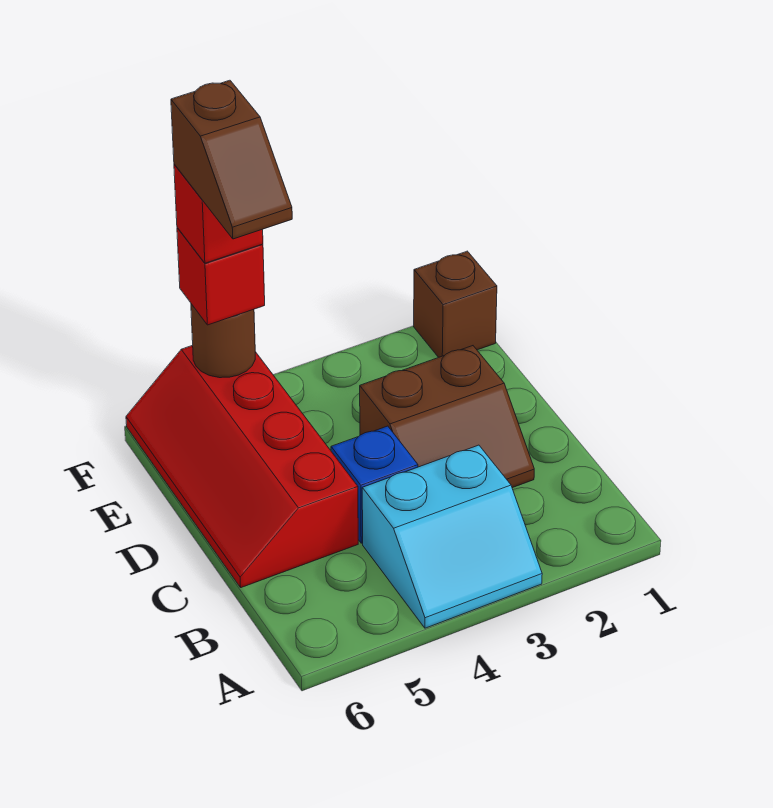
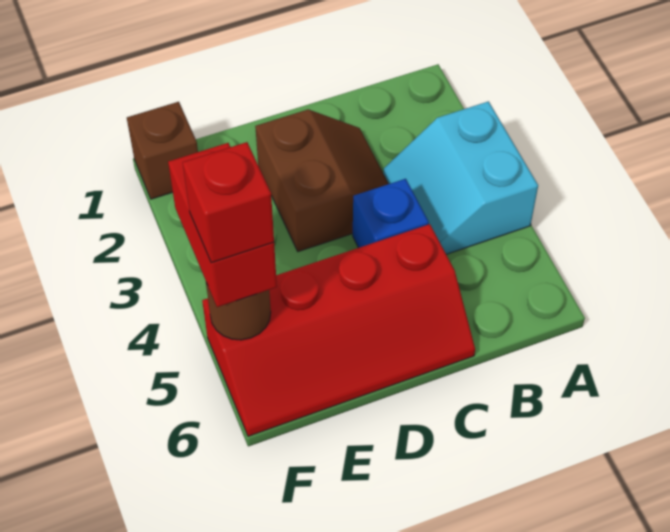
cyan slope A3:B4 level 1 top B -> cyan slope A3:B4 level 1 top A
brown slope E5:F5 level 5 top F -> none
red brick F5 level 3 -> red brick F4:F5 level 3

